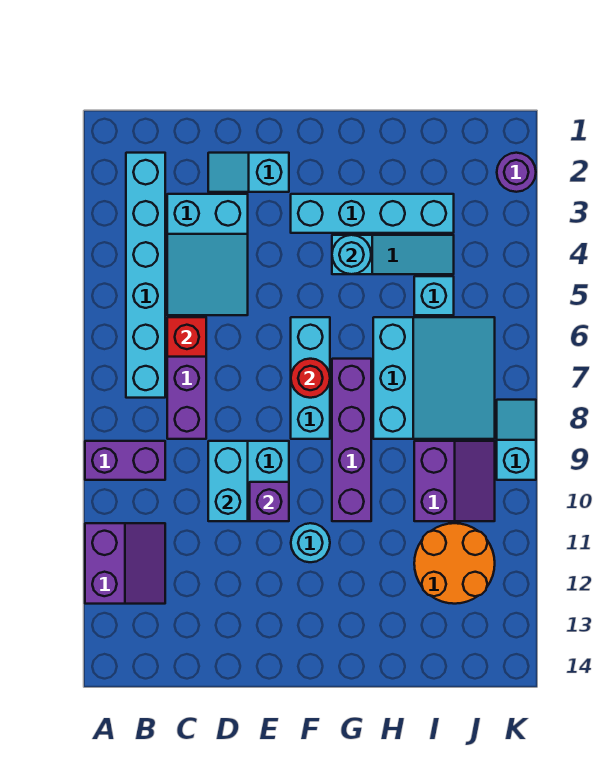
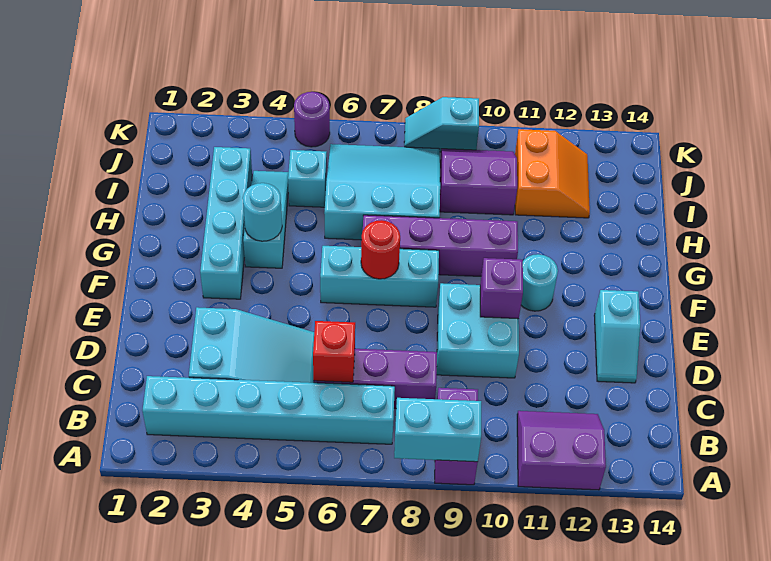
cyan slope D2:E2 level 1 top E -> cyan slope D13:E13 level 1 top E
cyan brick D9:D10 level 2 -> cyan brick A8:A9 level 2
orange round brick I11:J12 level 1 -> orange slope I11:J12 level 1 top 11
purple round brick K2 level 1 -> purple round brick K5 level 1

